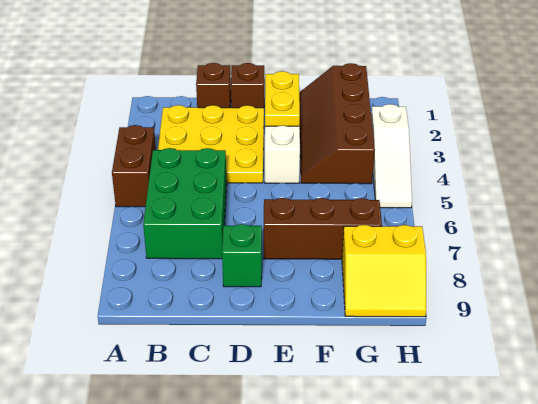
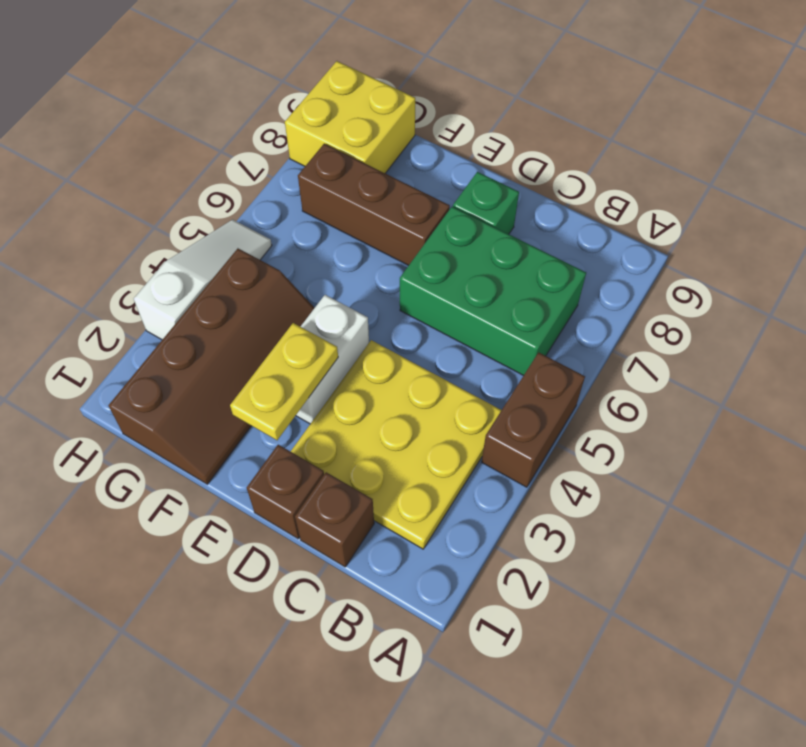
green brick B5:C7 level 1 -> green brick B6:D7 level 1
yellow slope G8:H9 level 1 top 8 -> yellow brick G8:H9 level 1

